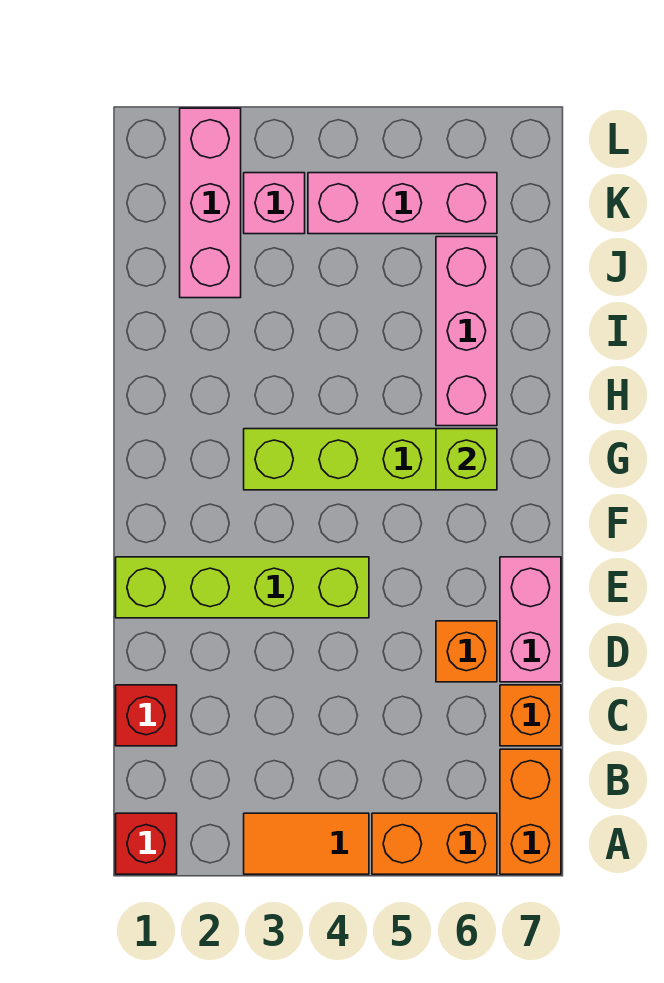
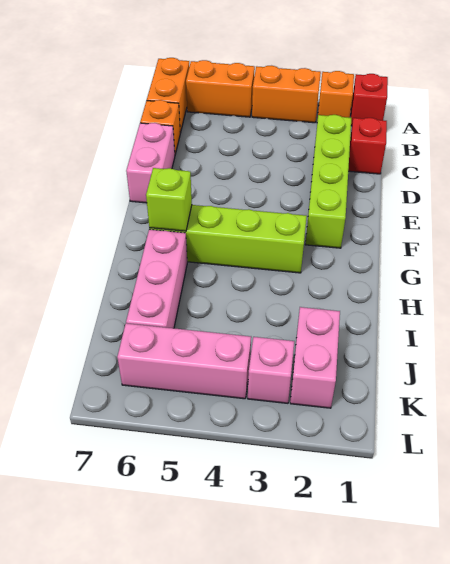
orange tile A3:A4 level 1 -> orange brick A3:A4 level 1
orange brick D6 level 1 -> orange brick A2 level 1
lime brick E1:E4 level 1 -> lime brick C2:F2 level 1
pink brick J2:L2 level 1 -> pink brick J2:K2 level 1

